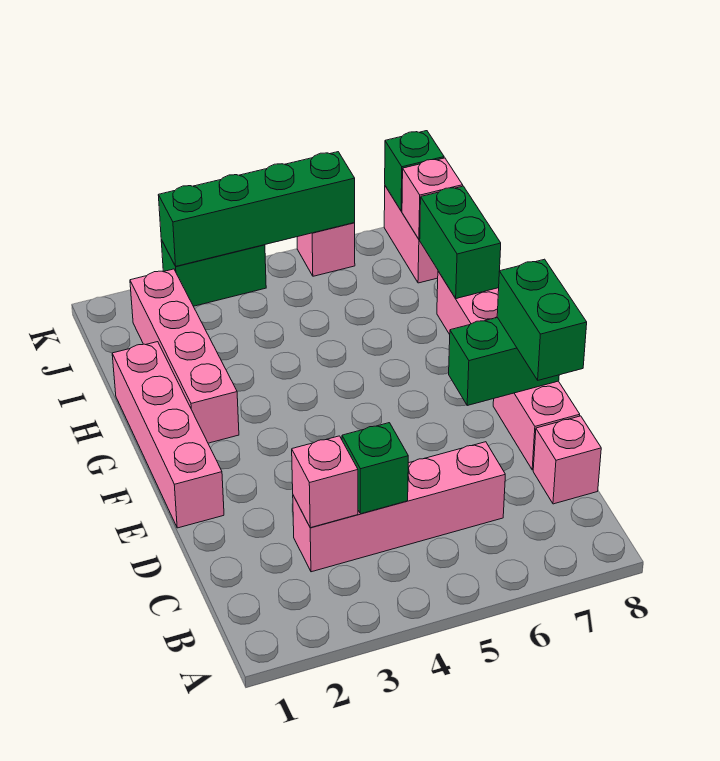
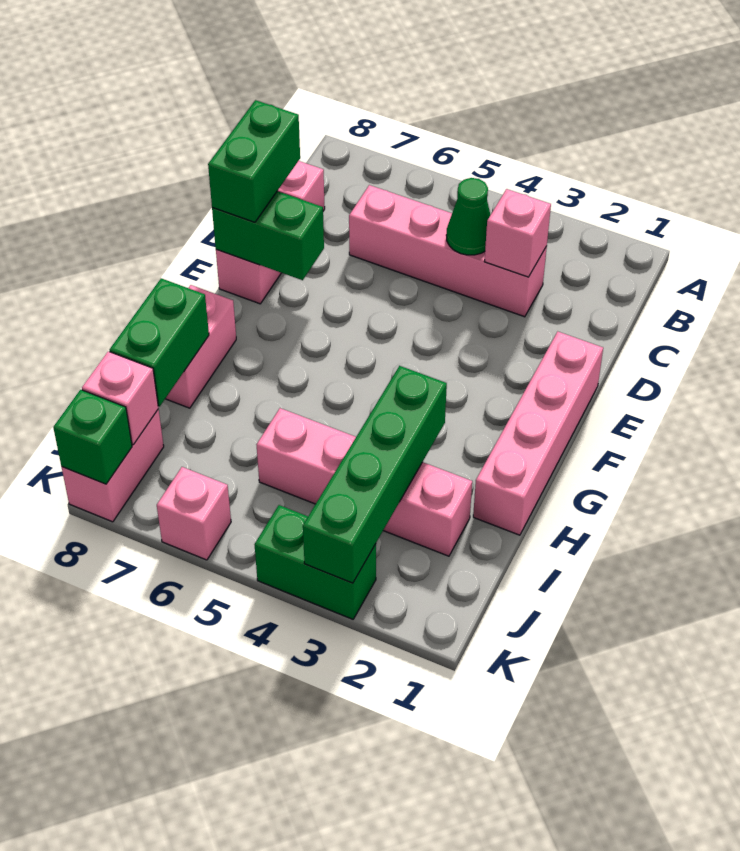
green brick C4 level 2 -> green cone C4 level 2
pink brick G2:J2 level 1 -> pink brick I2:I5 level 1
green brick K3:K6 level 2 -> green brick H3:K3 level 2

